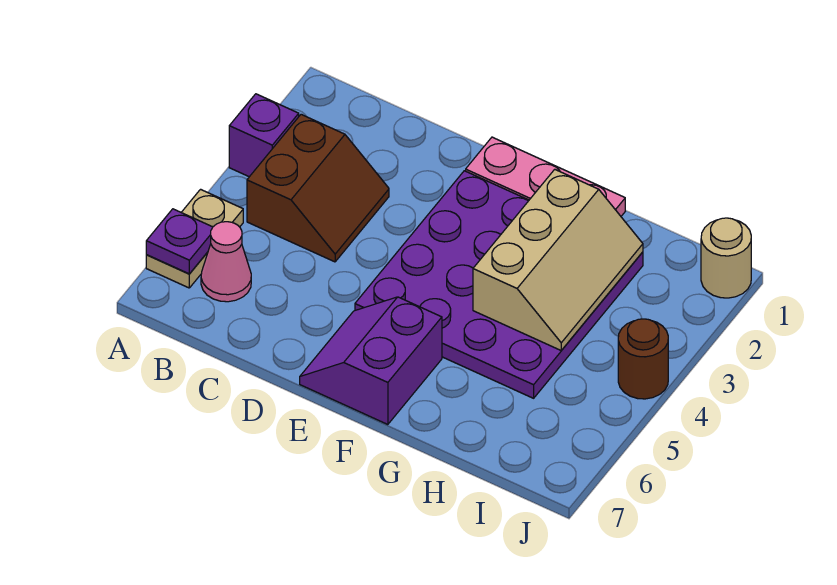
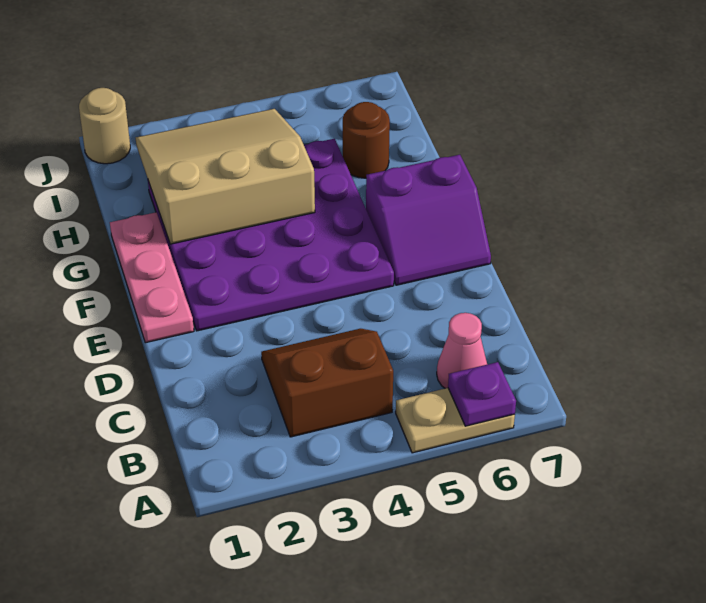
purple brick A3 level 1 -> none
tan slope G2:H4 level 2 top G -> tan slope G2:I4 level 2 top G
brown round brick J4 level 1 -> brown round brick H6 level 1

